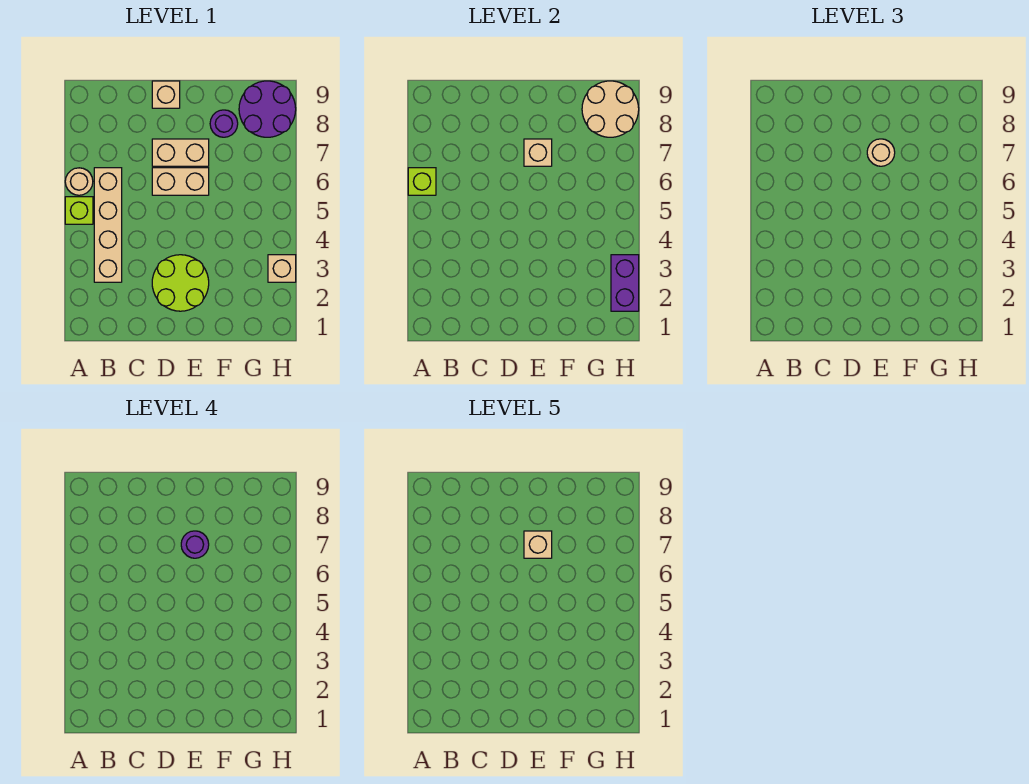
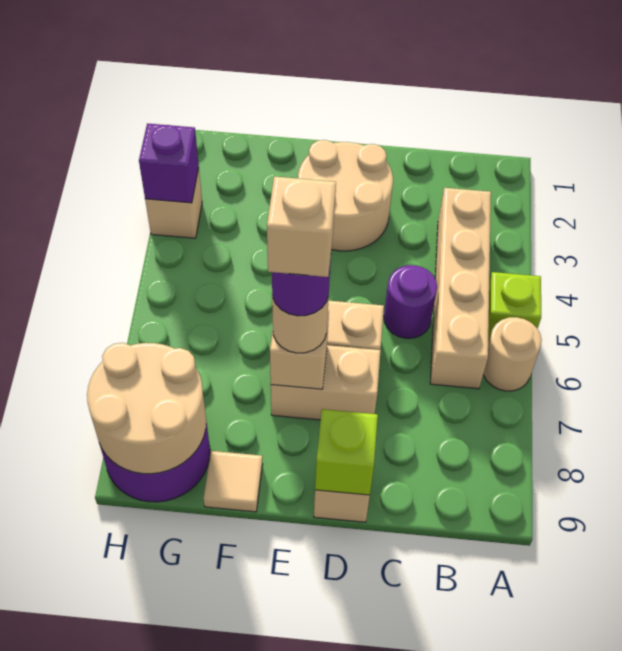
lime brick A6 level 2 -> lime brick D9 level 2
lime round brick D2:E3 level 1 -> tan round brick D2:E3 level 1
purple round brick F8 level 1 -> purple round brick C5 level 1
none -> tan tile F9 level 1
purple brick H2:H3 level 2 -> purple brick H3 level 2

